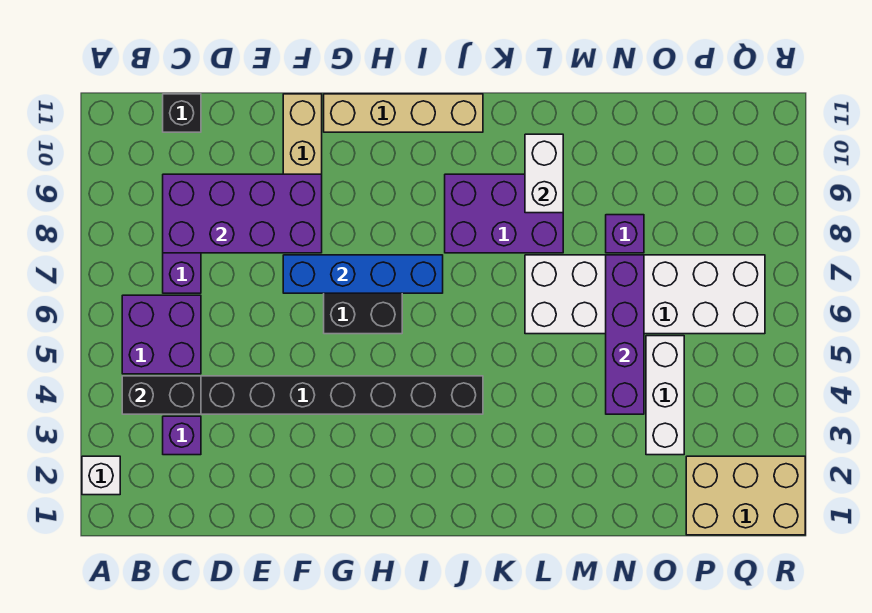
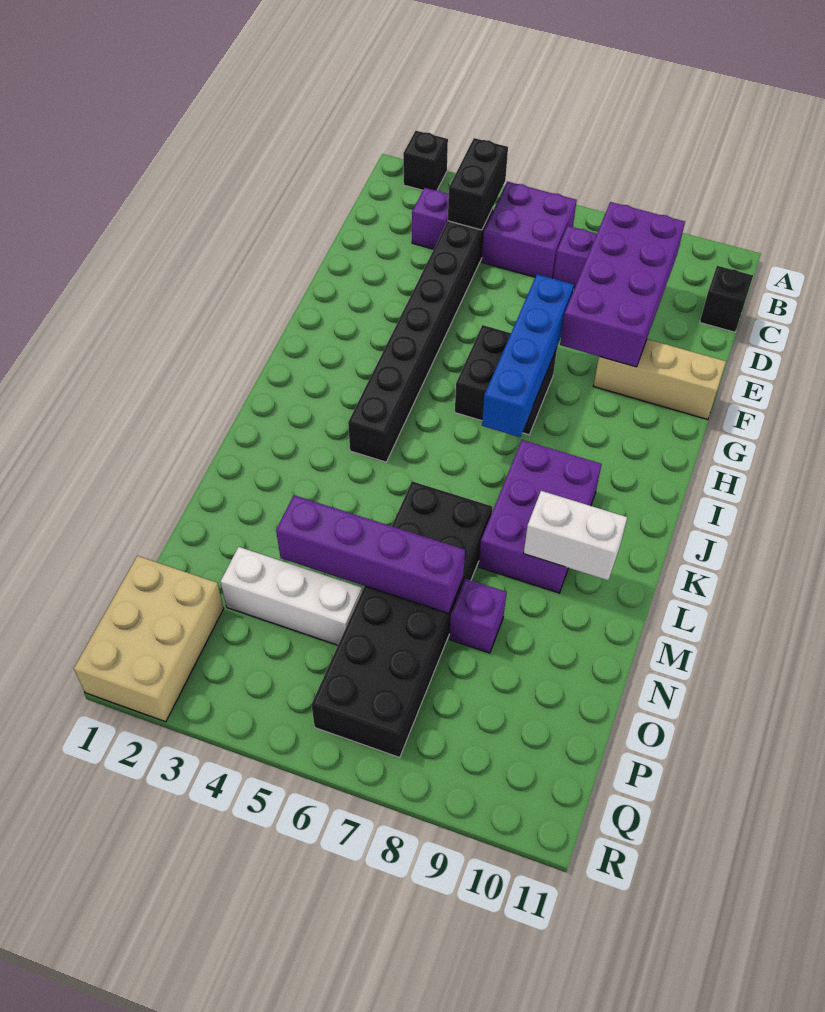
white brick A2 level 1 -> black brick A2 level 1
tan brick G11:J11 level 1 -> none
white brick L6:Q7 level 1 -> black brick L6:Q7 level 1

